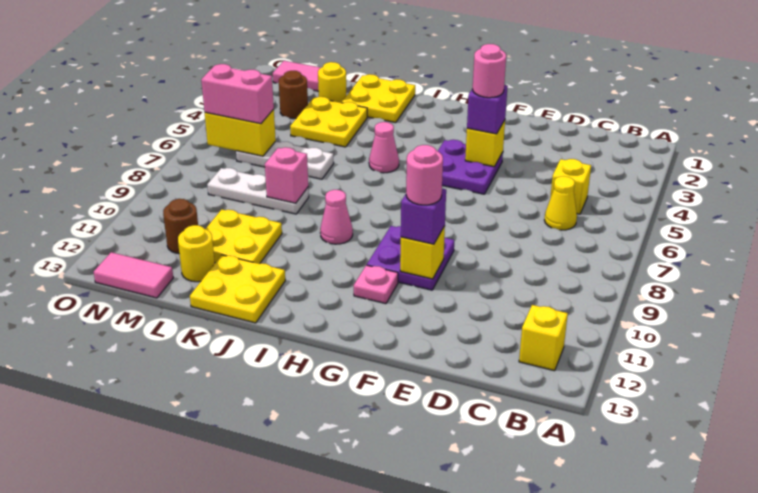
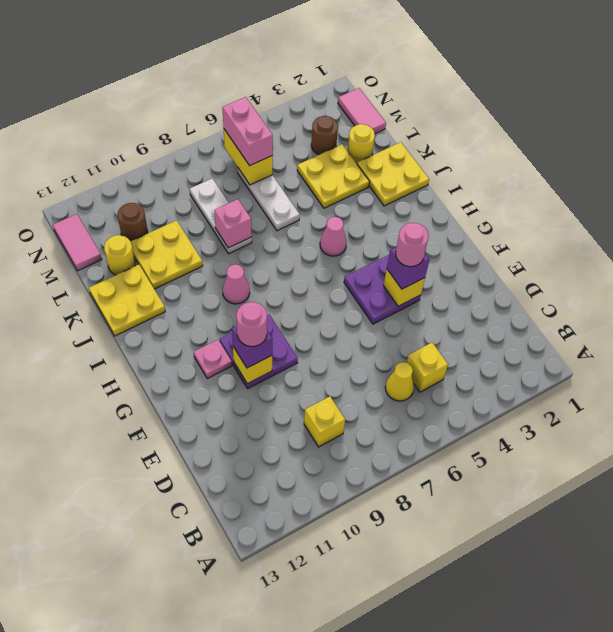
yellow brick B12 level 1 -> yellow brick C9 level 1

